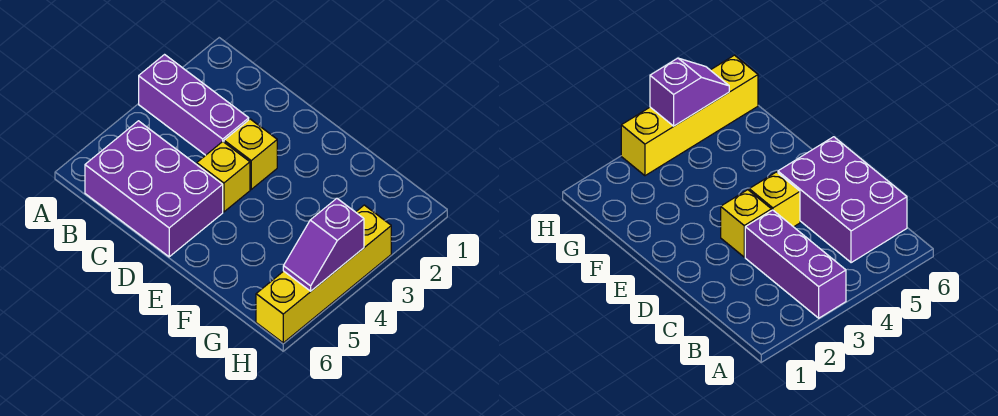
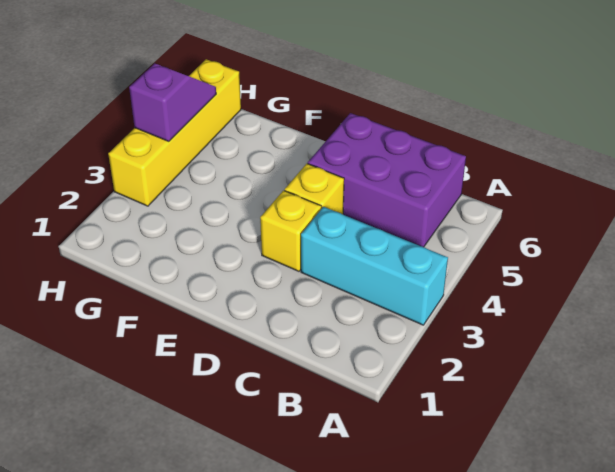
purple brick A3:C3 level 1 -> cyan brick A3:C3 level 1

